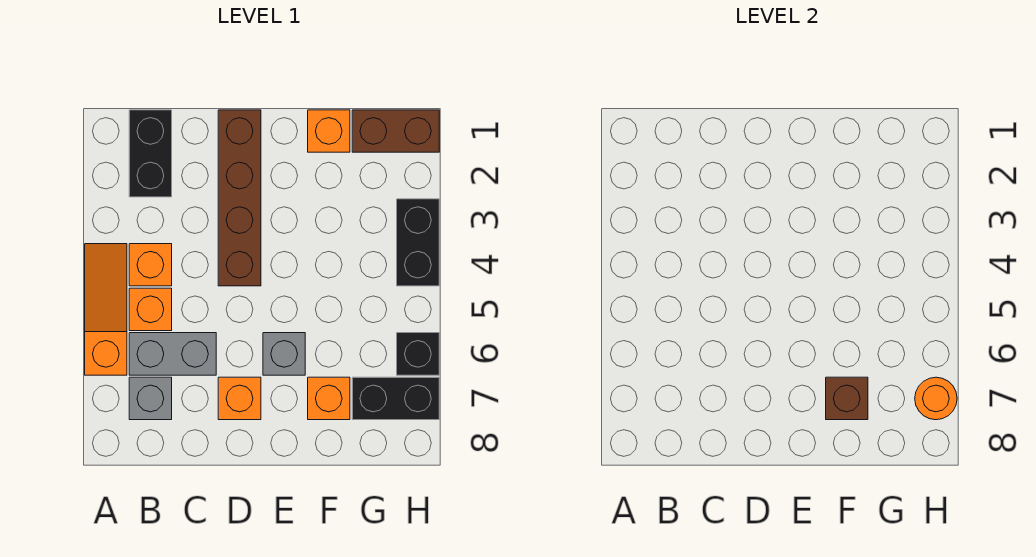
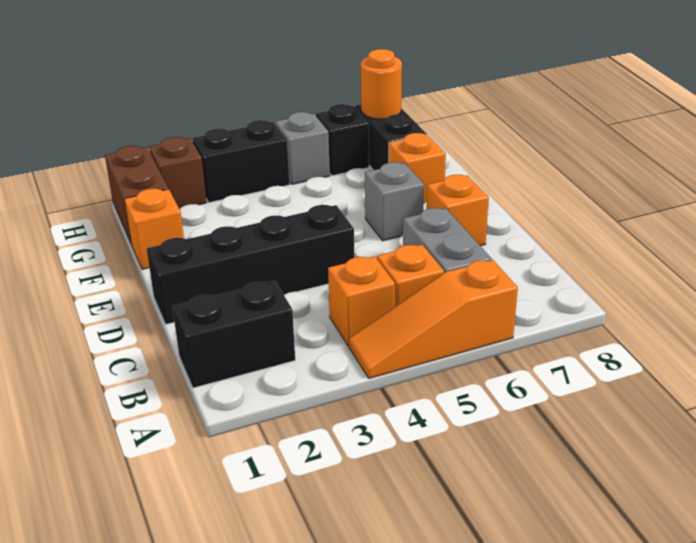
grey brick B7 level 1 -> grey brick H5 level 1
brown brick D1:D4 level 1 -> black brick D1:D4 level 1
brown brick F7 level 2 -> brown brick H2 level 1

